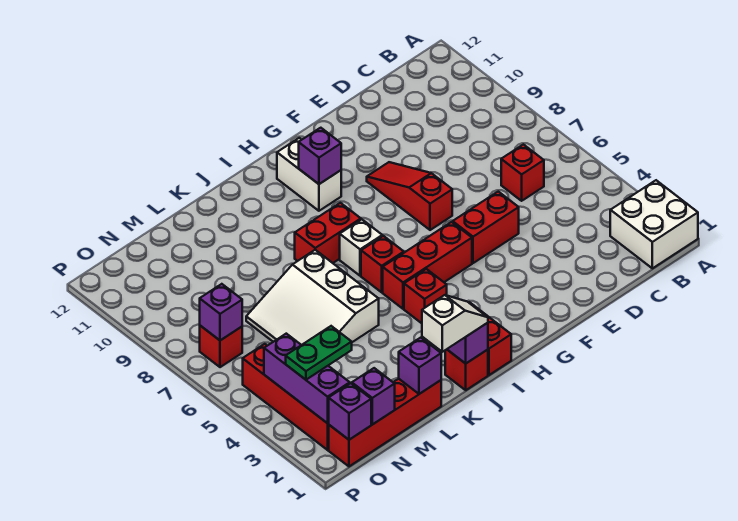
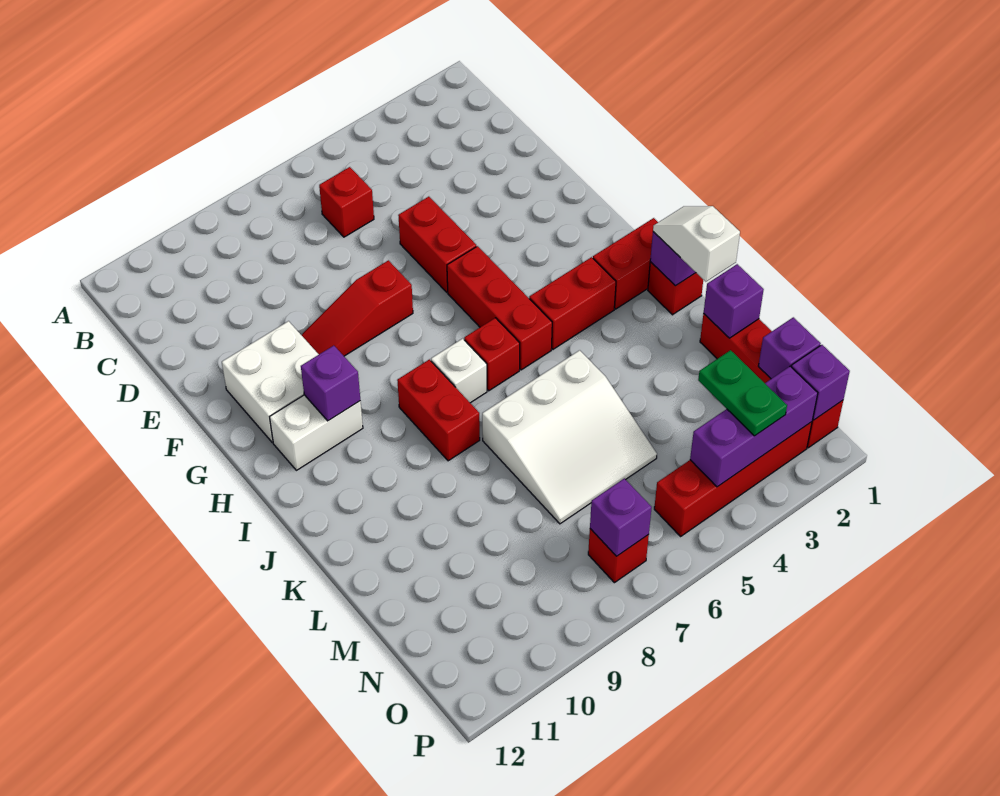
white brick A1:B2 level 1 -> white brick F10:G11 level 1
red brick I4 level 1 -> red brick I3:I4 level 1

